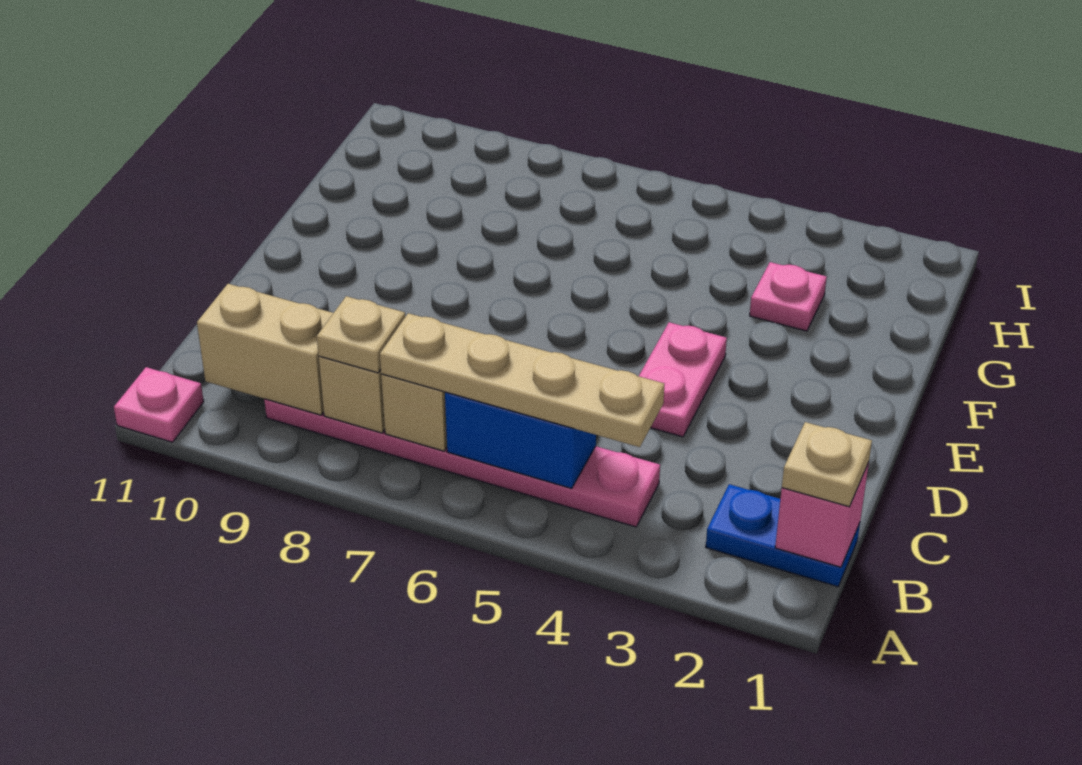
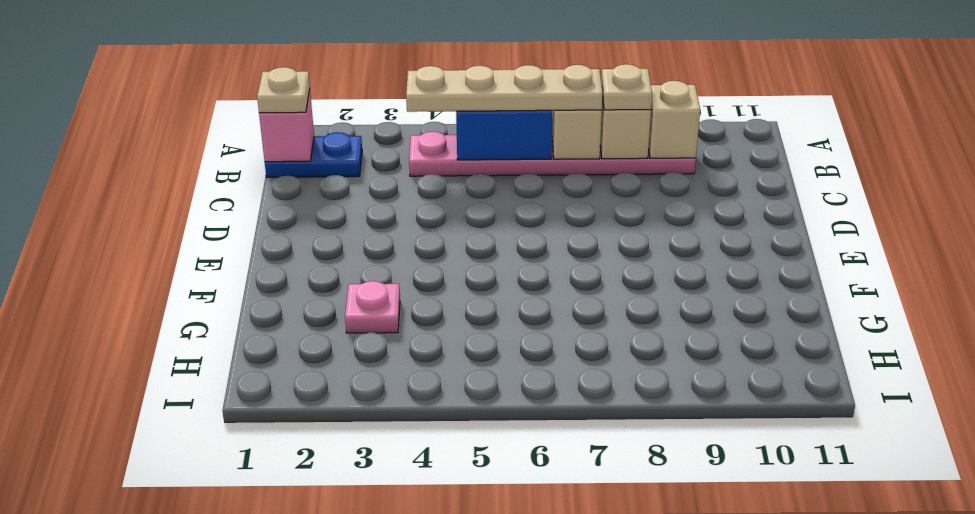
pink plate A11 level 1 -> none
tan brick B9:B10 level 2 -> tan brick B9 level 2
pink plate D4:E4 level 1 -> none

